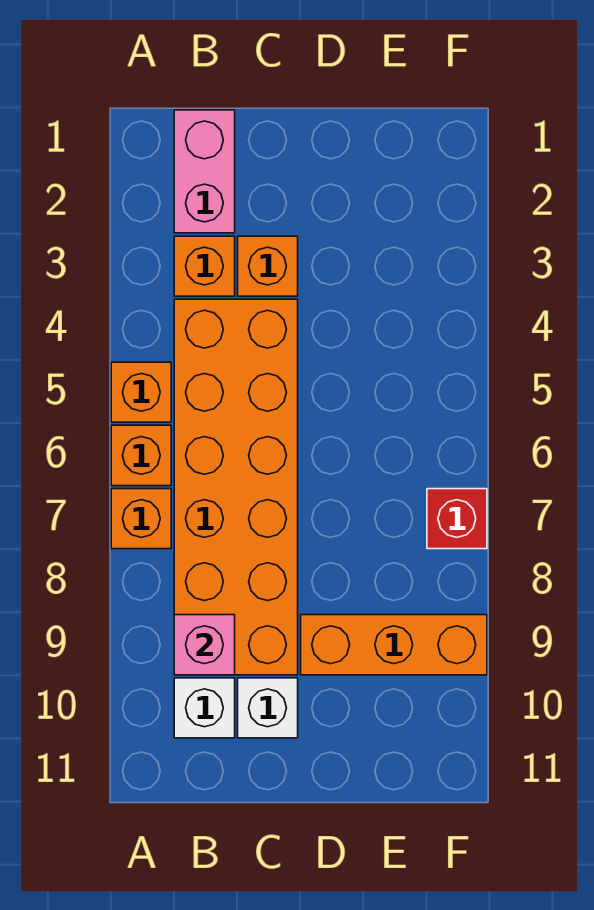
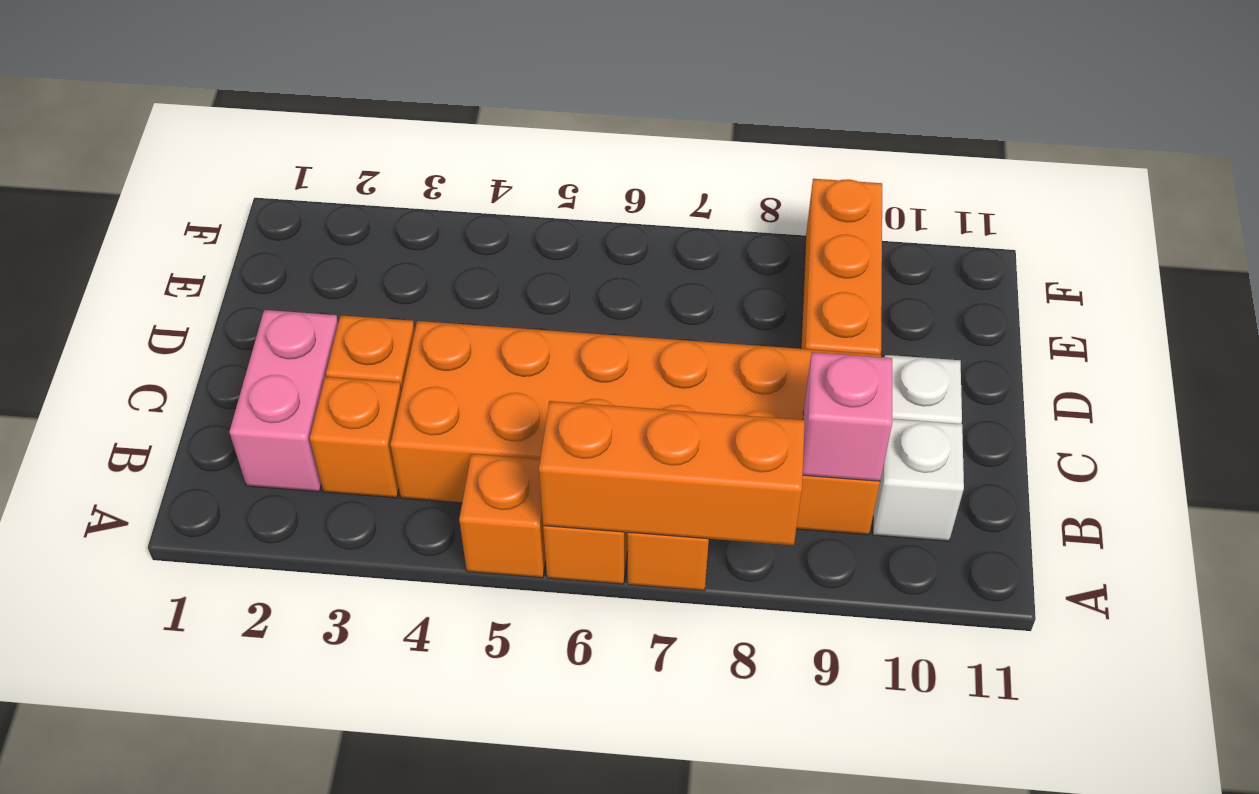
none -> orange brick A6:A8 level 2
pink brick B1:B2 level 1 -> pink brick B2:C2 level 1
red brick F7 level 1 -> none

